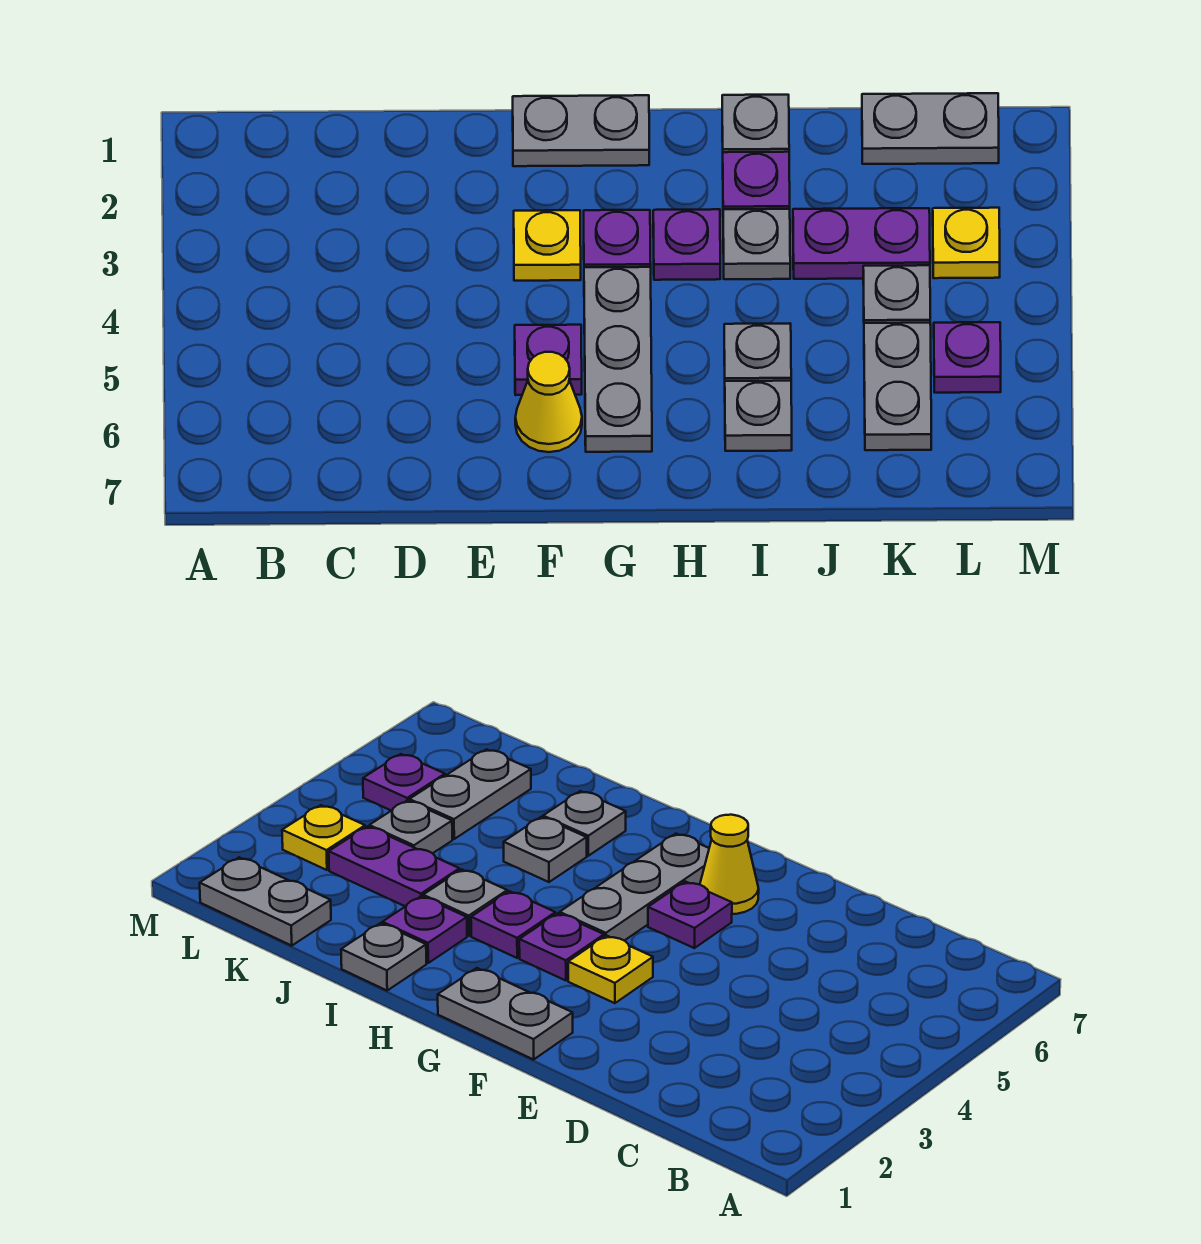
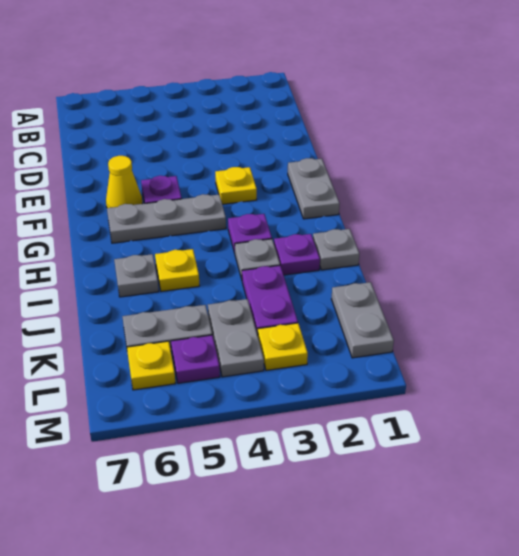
purple plate G3 level 1 -> none
grey plate I5 level 1 -> yellow plate I5 level 1
grey plate K4 level 1 -> grey plate K4:L4 level 1
none -> yellow plate L6 level 1

